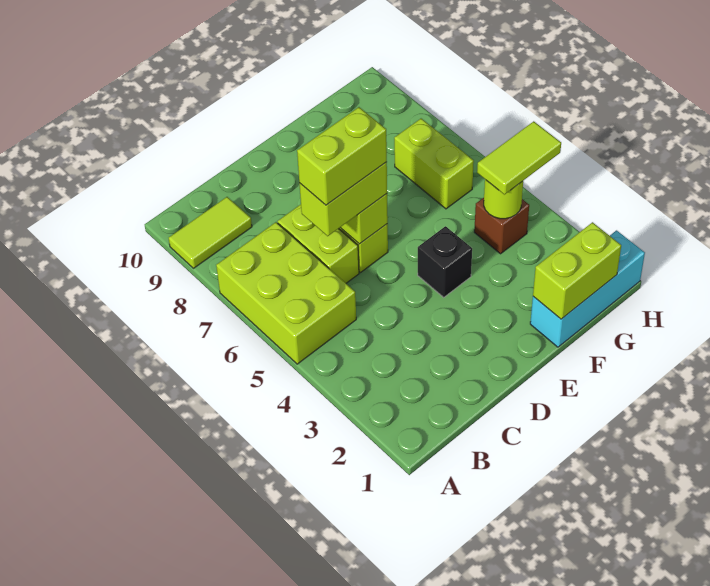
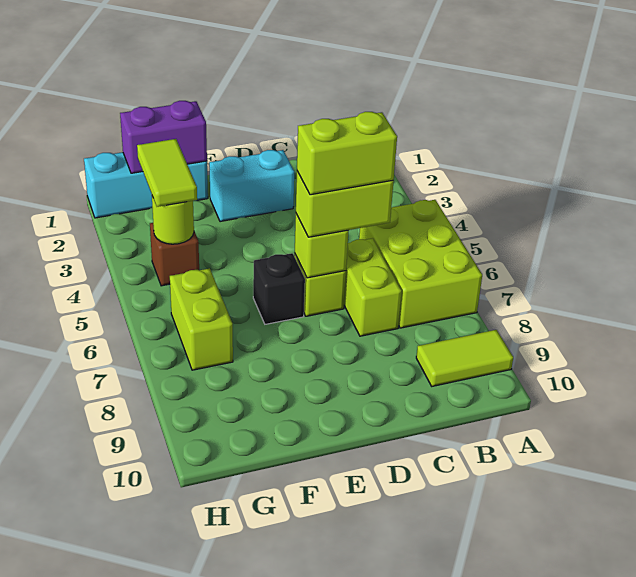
none -> cyan brick D2:E2 level 1
black brick E4 level 1 -> black brick E6 level 1
lime brick F1:G1 level 2 -> purple brick F1:G1 level 2
lime tile G4:H4 level 3 -> lime tile G3:G4 level 3

